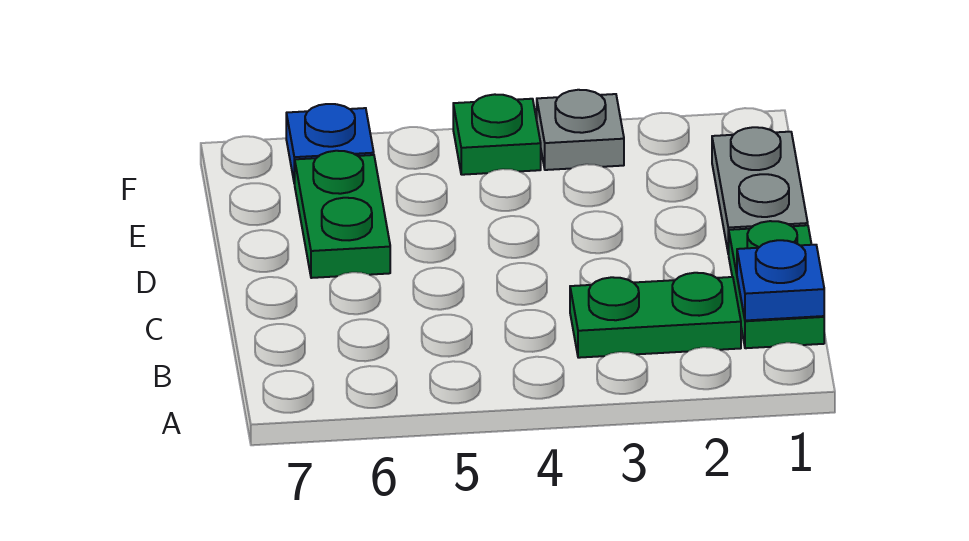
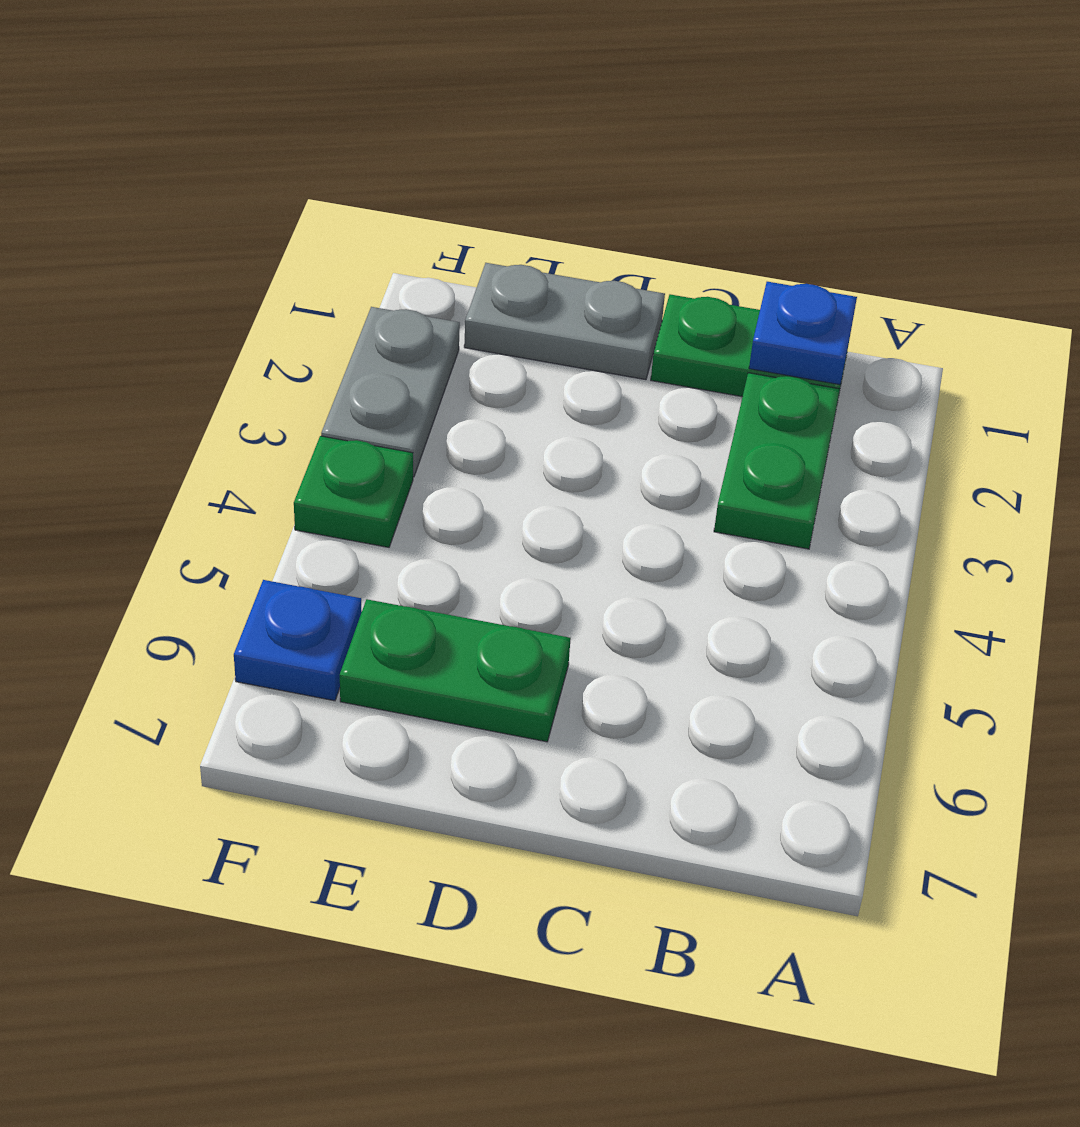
grey plate F3 level 1 -> grey plate F2:F3 level 1

